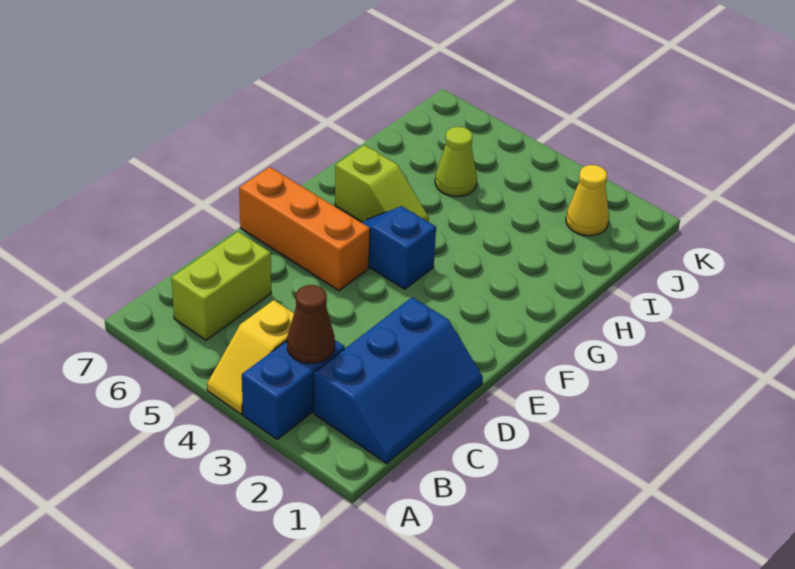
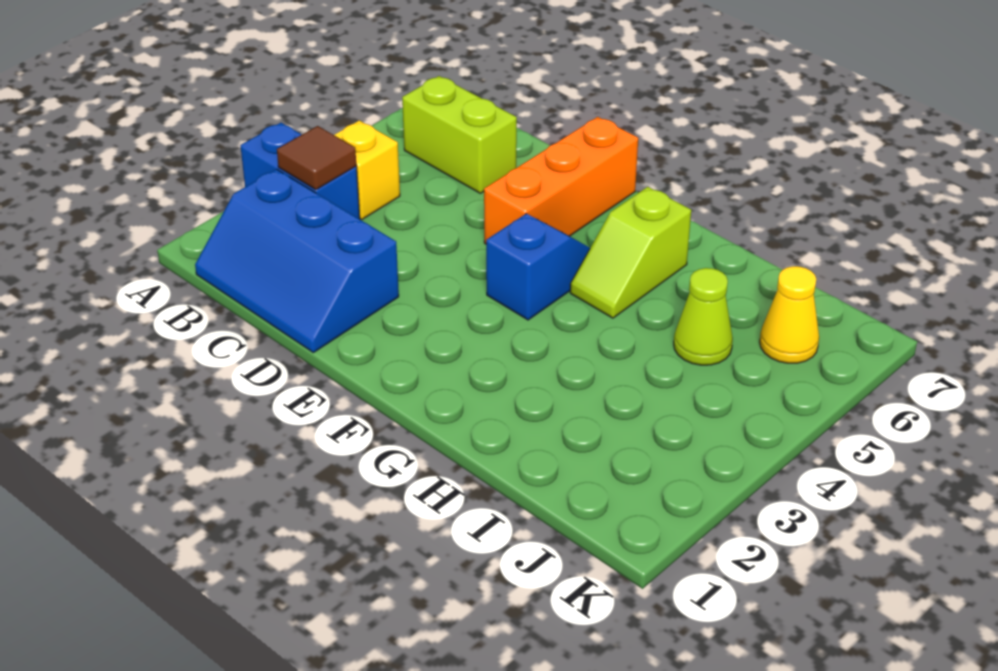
brown cone B3 level 2 -> brown tile B3 level 2
yellow cone J2 level 1 -> yellow cone J6 level 1

